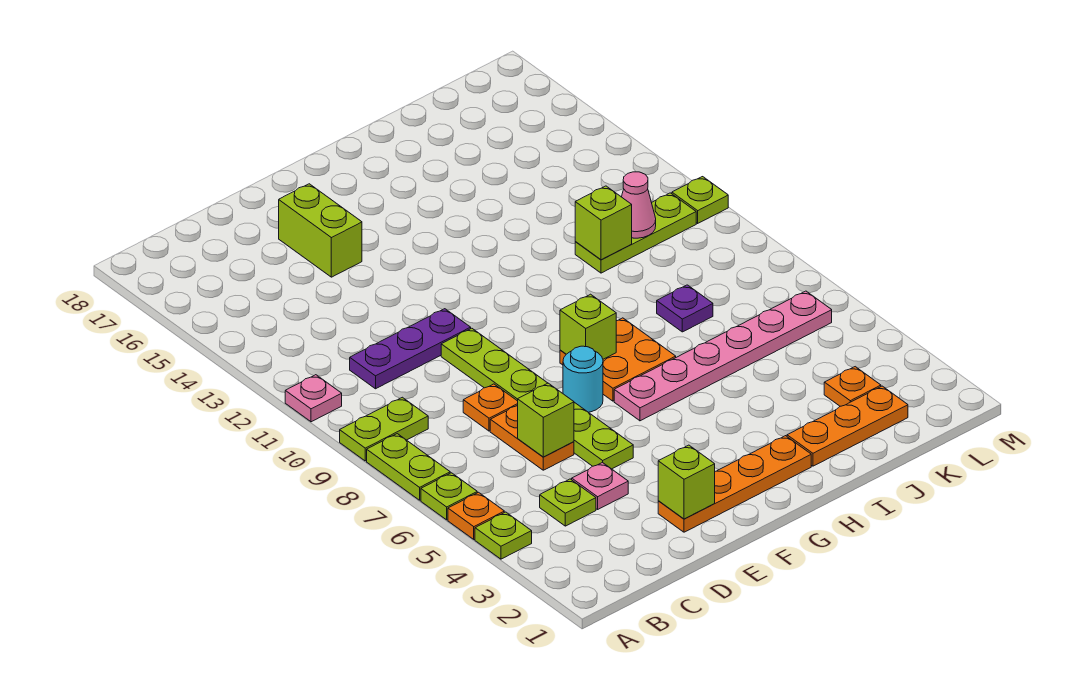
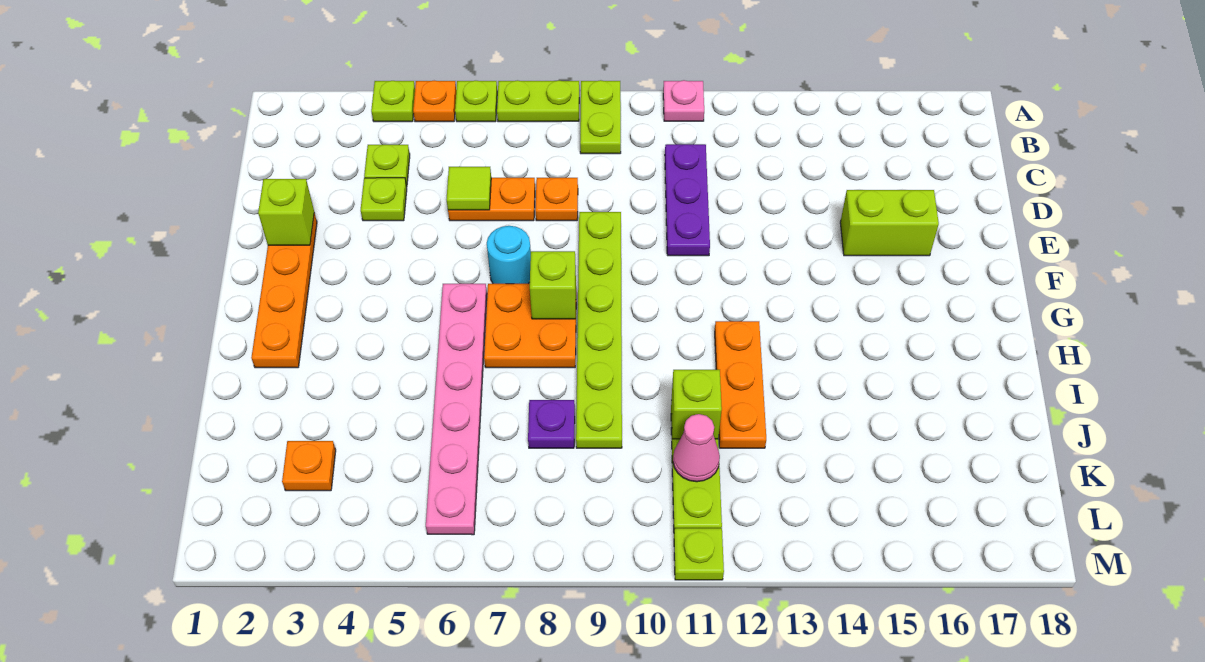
pink plate D4 level 1 -> lime plate D4 level 1
lime brick D6 level 2 -> lime tile D6 level 2
lime plate E5:E10 level 1 -> lime plate E9:J9 level 1
orange plate I2:K2 level 1 -> orange plate H12:J12 level 1

